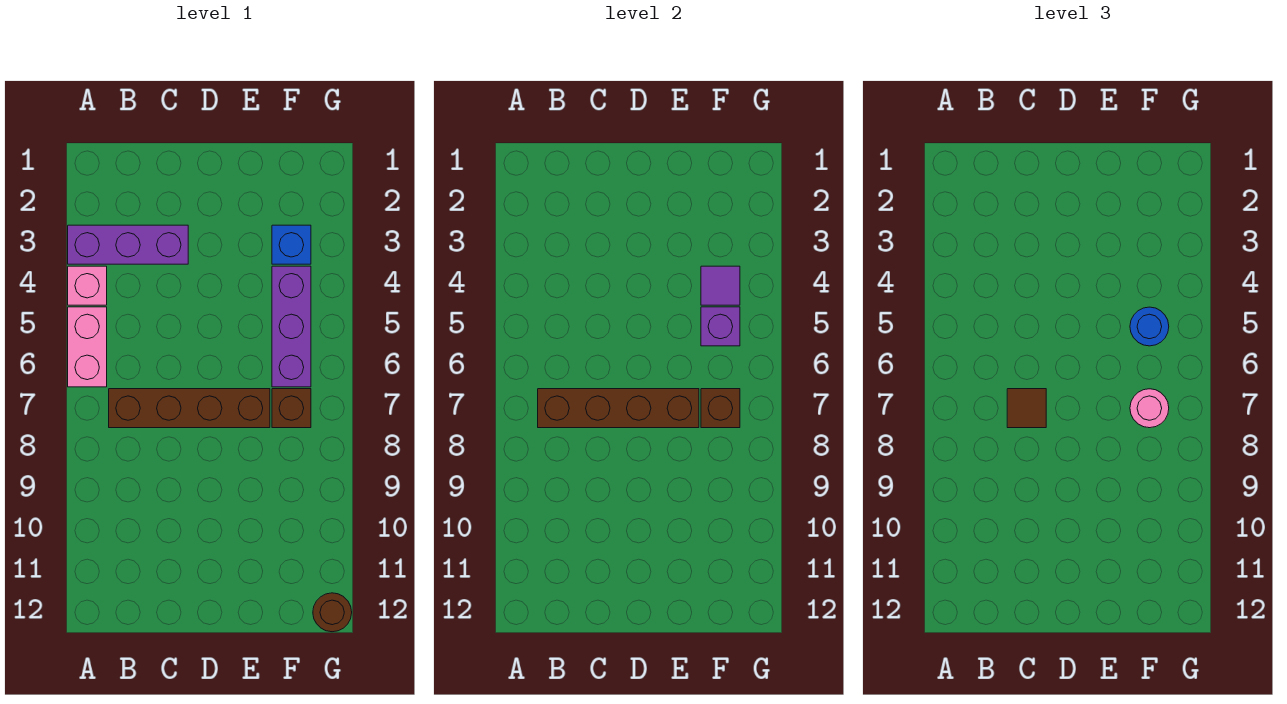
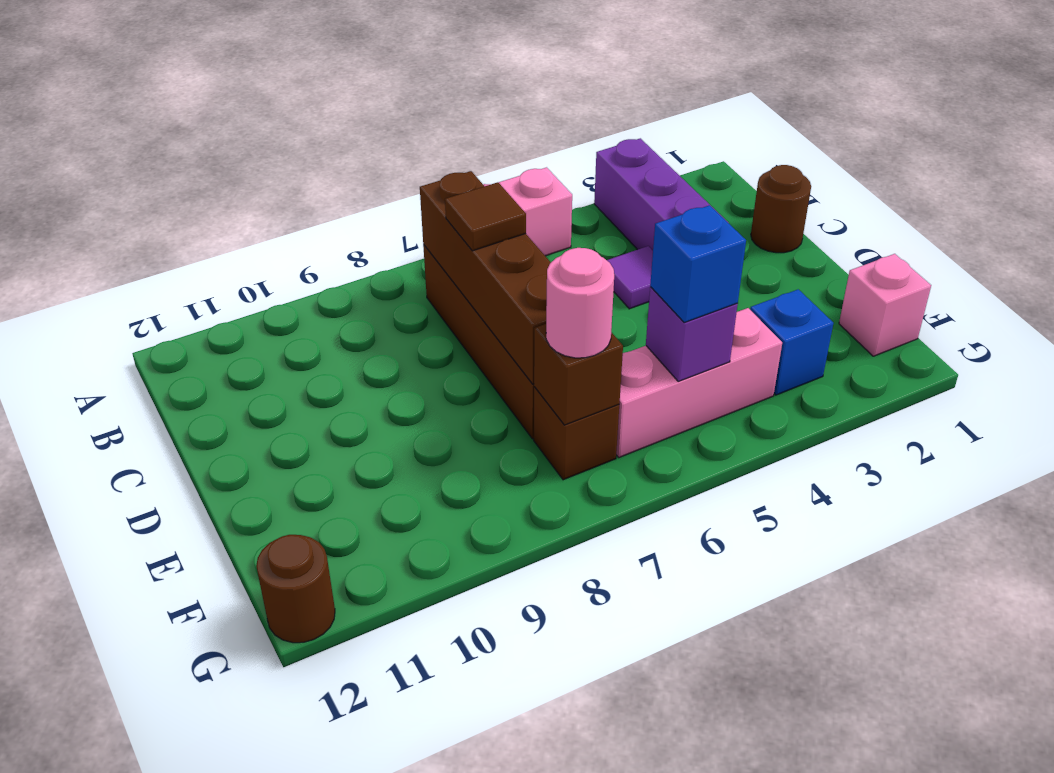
pink brick A4 level 1 -> pink brick F1 level 1
none -> brown round brick C1 level 1
purple brick F4:F6 level 1 -> pink brick F4:F6 level 1
purple tile F4 level 2 -> purple tile C4 level 1
blue round brick F5 level 3 -> blue brick F5 level 3

